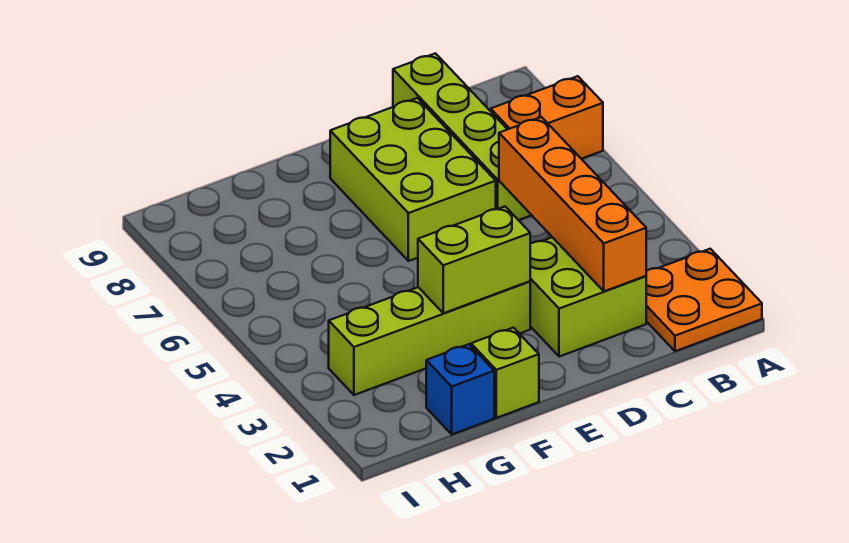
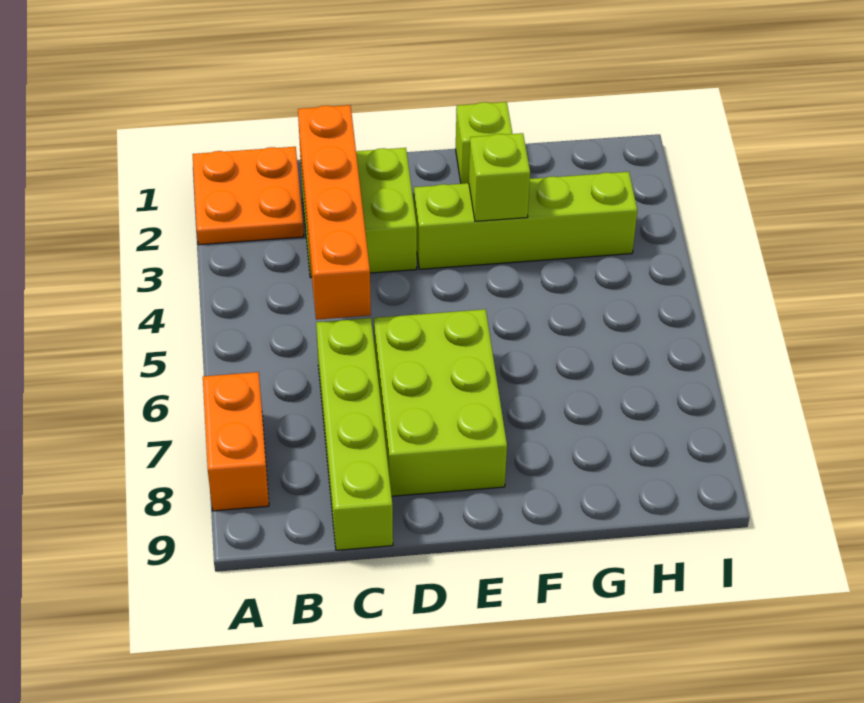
orange brick A7:B7 level 1 -> orange brick A7:A8 level 1
lime brick E3:F3 level 2 -> lime brick F3 level 2
blue brick G1 level 1 -> none

